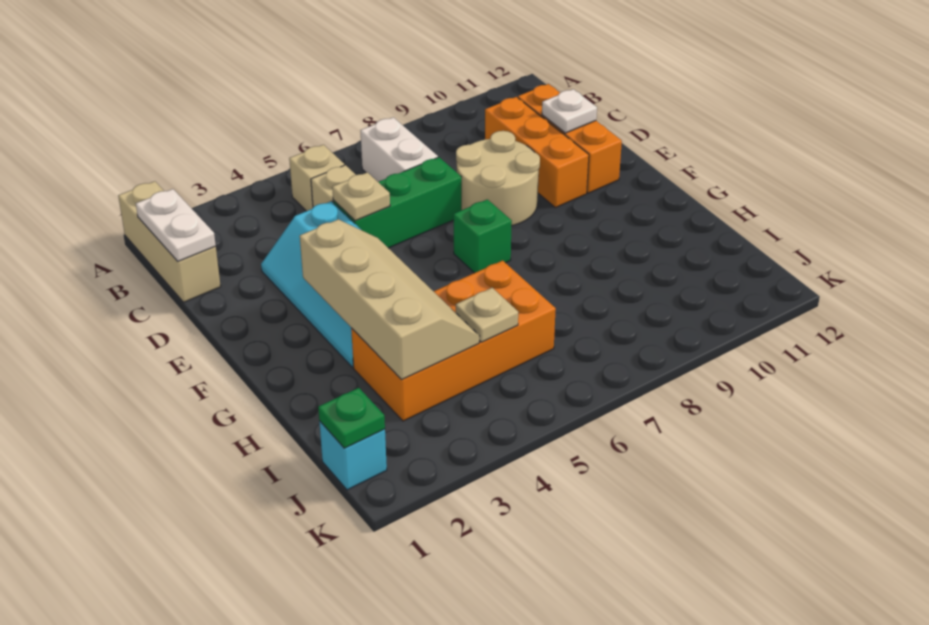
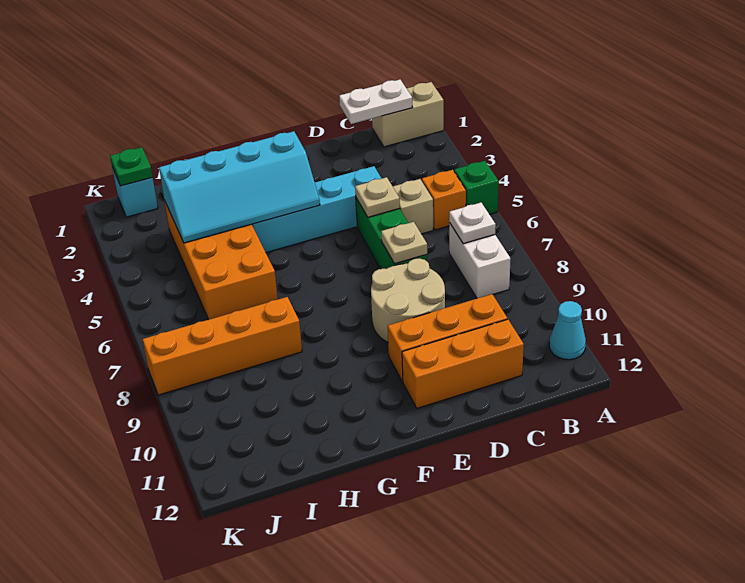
tan brick A1:C1 level 1 -> tan brick A1:B1 level 1
none -> cyan cone A11 level 1
tan brick B5 level 1 -> orange brick B5 level 1
white brick B7:C7 level 1 -> white brick B7:B8 level 1
white plate D11 level 2 -> white plate B7 level 2
tan slope F3:I4 level 2 top 3 -> cyan slope F3:I4 level 2 top 3
green brick F7 level 1 -> green brick A5 level 1
none -> orange brick H8:K8 level 1
tan plate I5 level 2 -> tan plate D7 level 2

